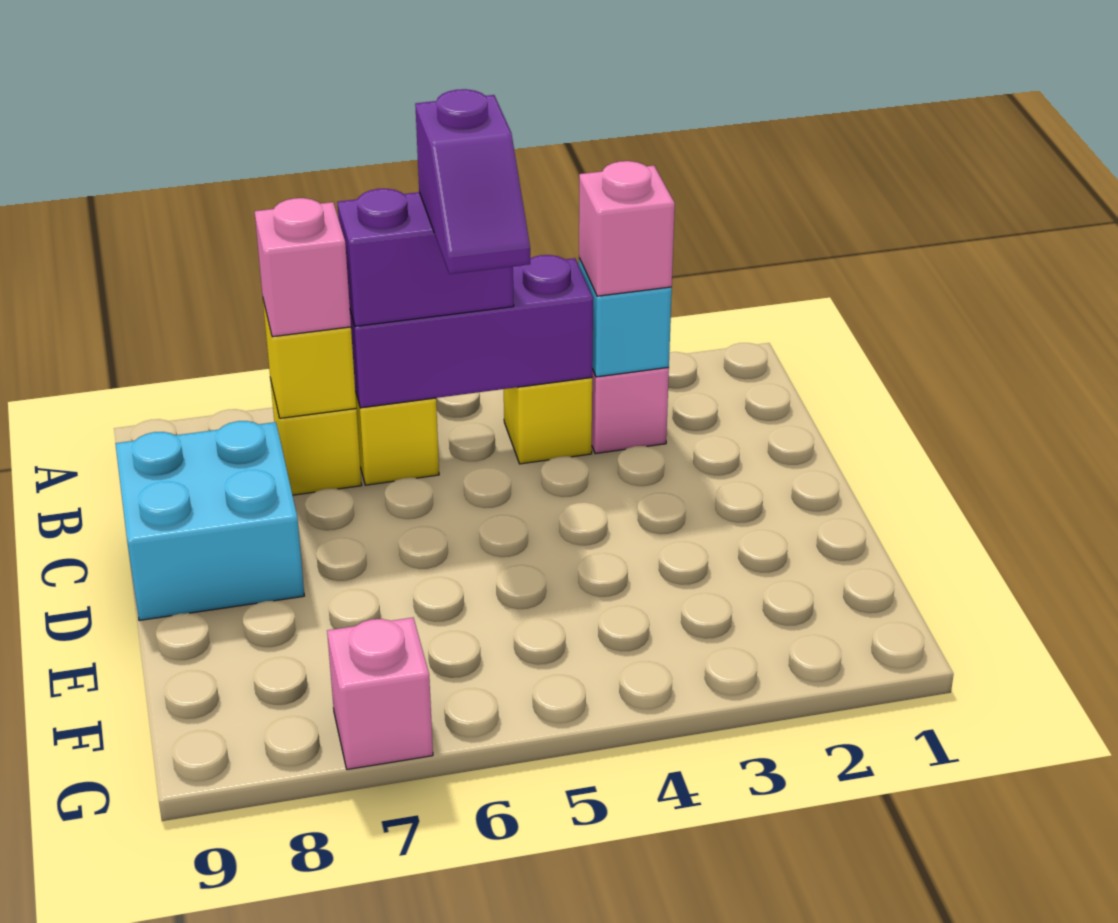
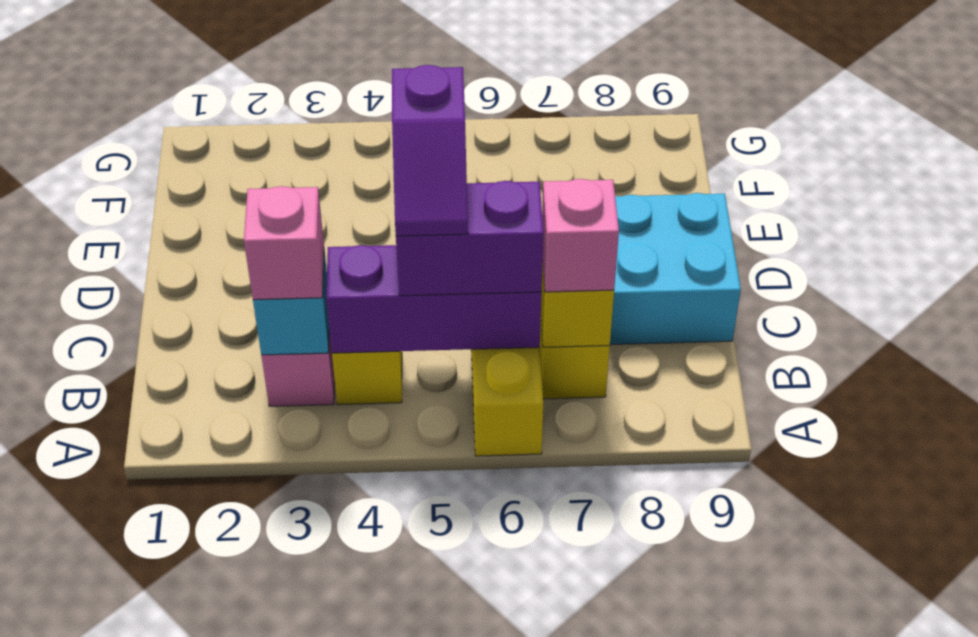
purple slope B5:C5 level 4 top B -> purple slope B5:C5 level 4 top C
pink brick G7 level 1 -> none

